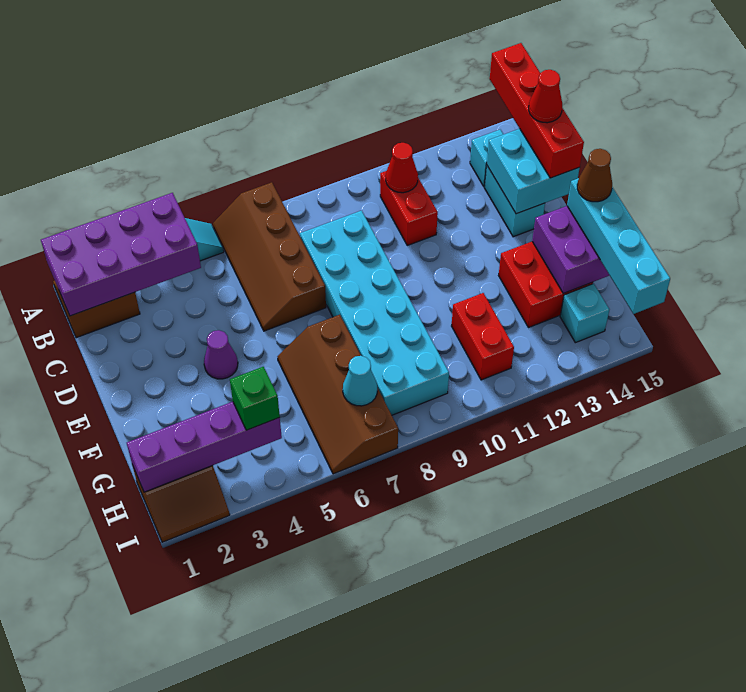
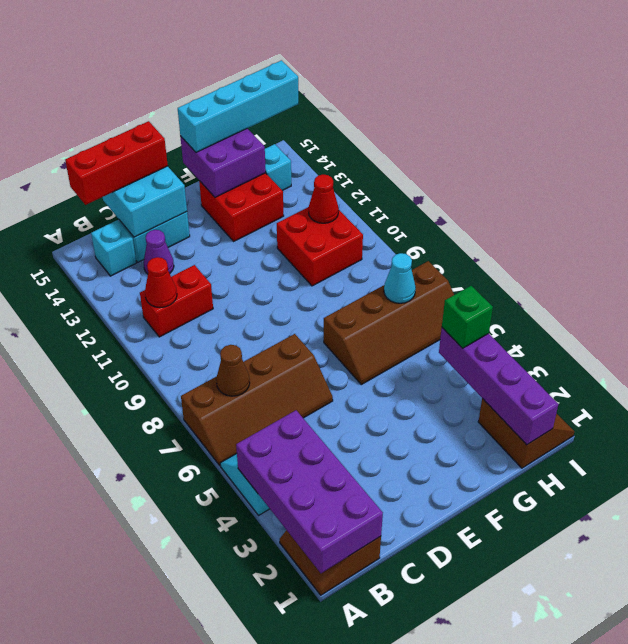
red brick A15:D15 level 3 -> red brick B15:D15 level 3
cyan brick C8:H9 level 1 -> none
red cone C15 level 4 -> red cone H11 level 2
purple cone E4 level 1 -> purple cone C13 level 1
brown cone F15 level 4 -> brown cone B7 level 2
red brick G11:H11 level 1 -> red brick G10:H11 level 1

